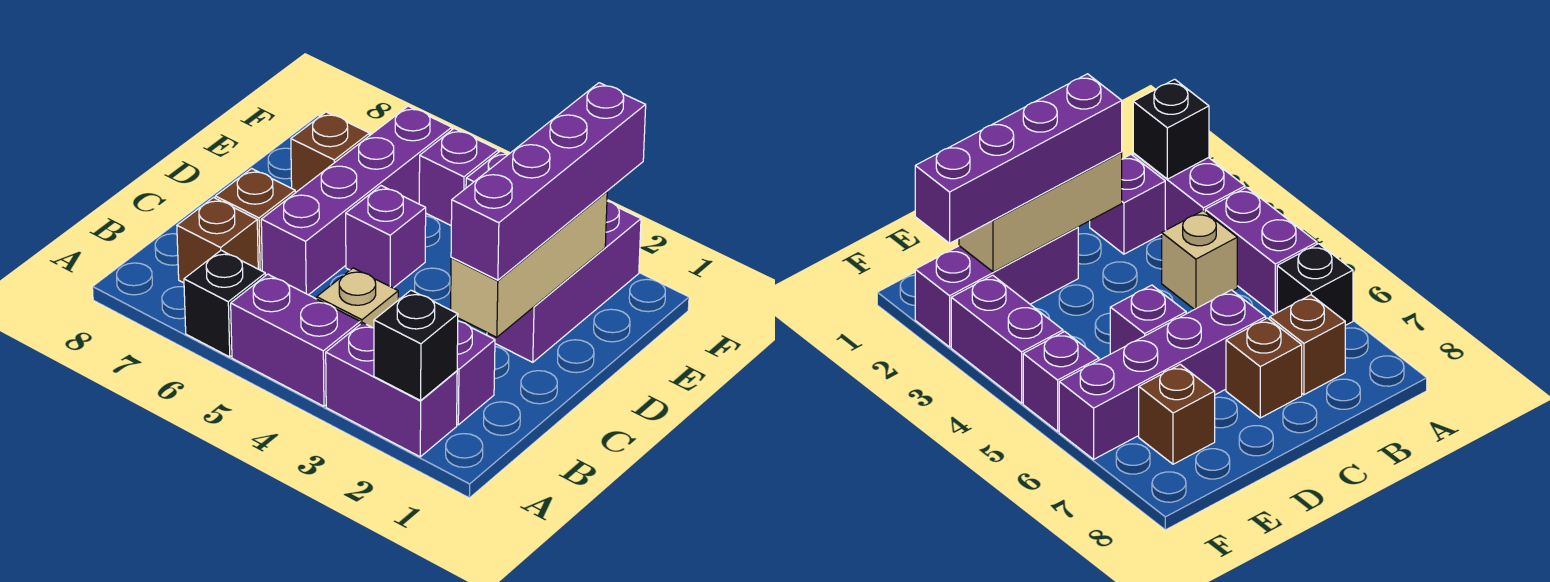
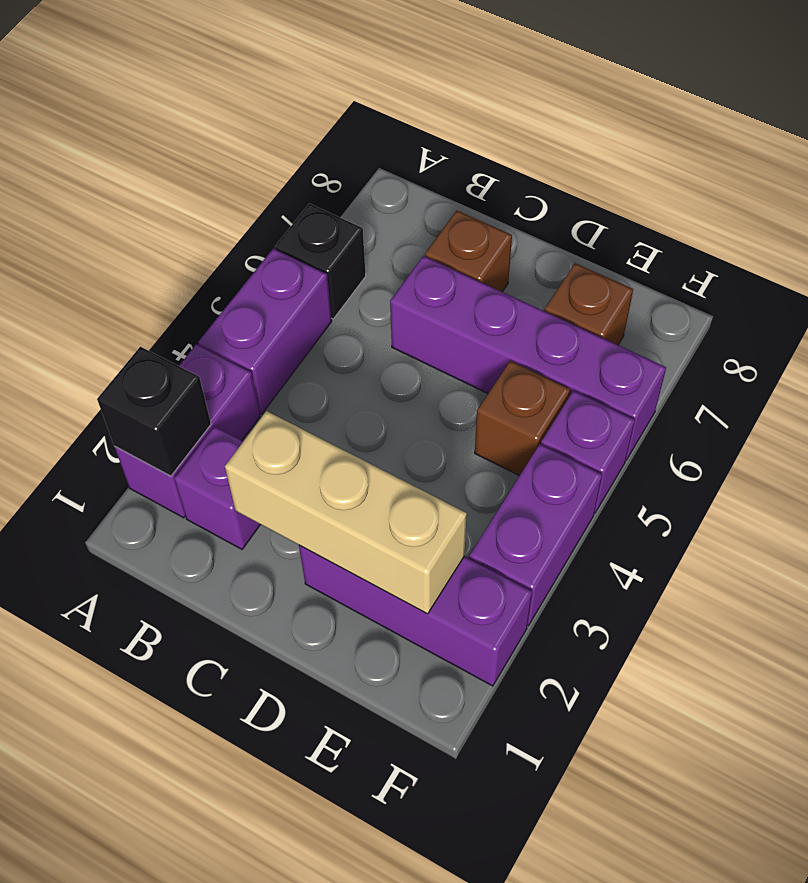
tan brick B4 level 1 -> none
brown brick B7 level 1 -> brown brick E5 level 1
purple brick C2:F2 level 3 -> none
purple brick D5 level 1 -> none

